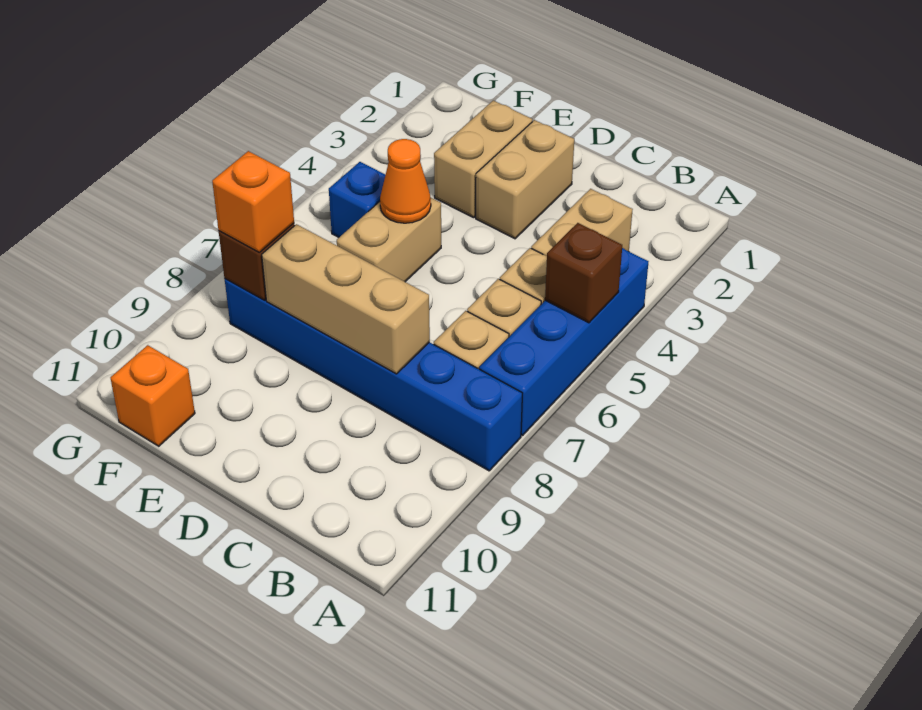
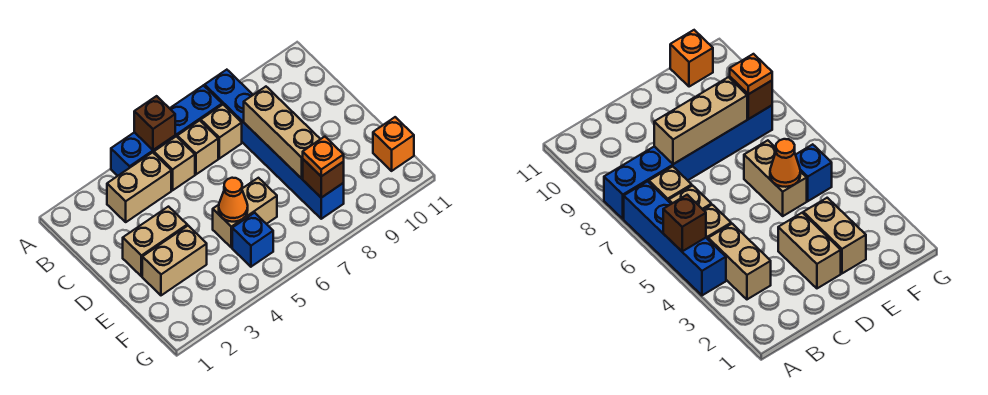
orange brick F8 level 3 -> orange plate F8 level 3

